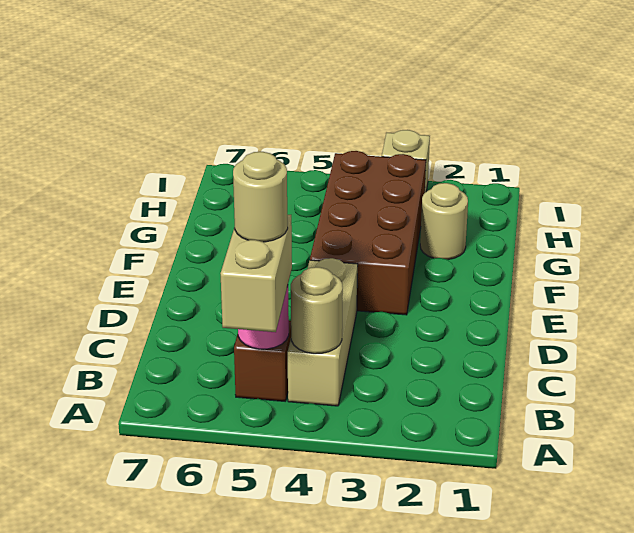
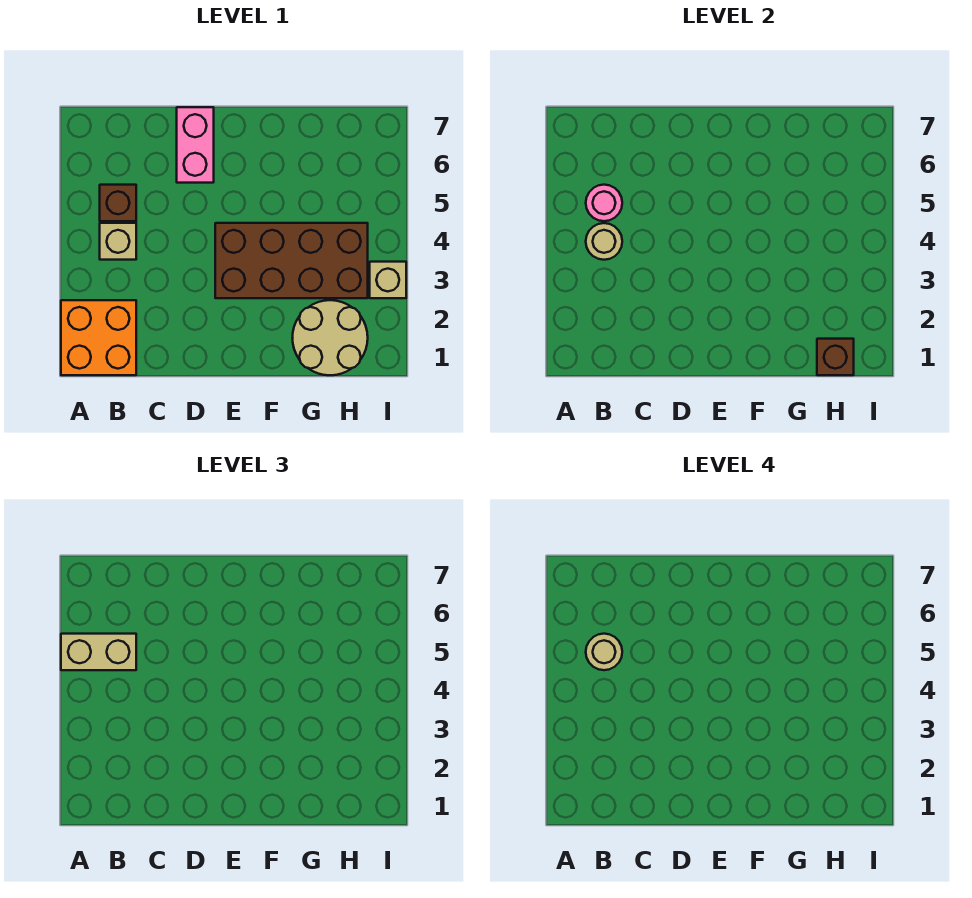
none -> orange brick A1:B2 level 1
tan brick B4:D4 level 1 -> tan brick B4 level 1
none -> pink brick D6:D7 level 1
tan round brick G2 level 1 -> tan round brick G1:H2 level 1
none -> brown brick H1 level 2

